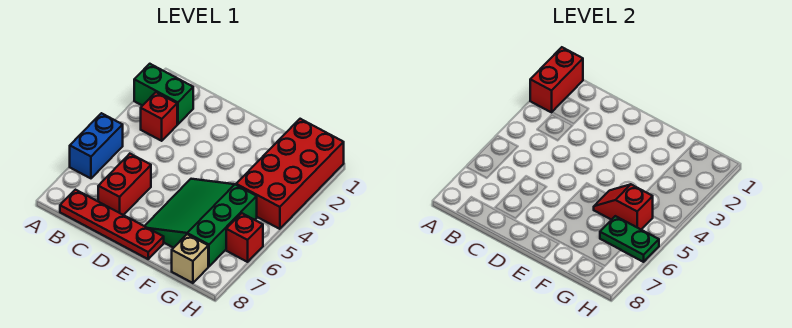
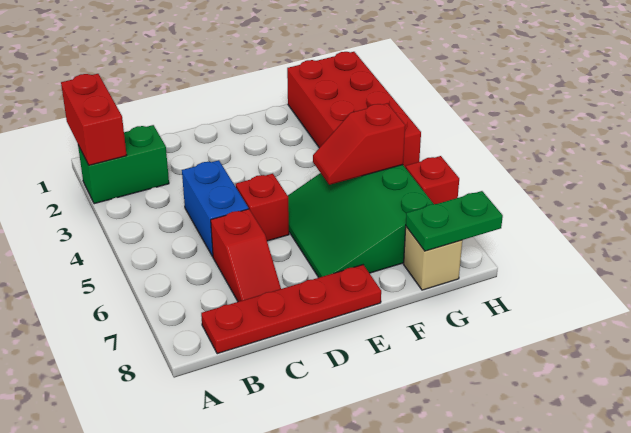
blue brick A5:A6 level 1 -> blue brick C4:C5 level 1
red brick B3 level 1 -> red brick D5 level 1
red brick C6:C7 level 1 -> red slope C6:C7 level 1 top 6
green plate G6:H6 level 2 -> green plate G8:H8 level 2

